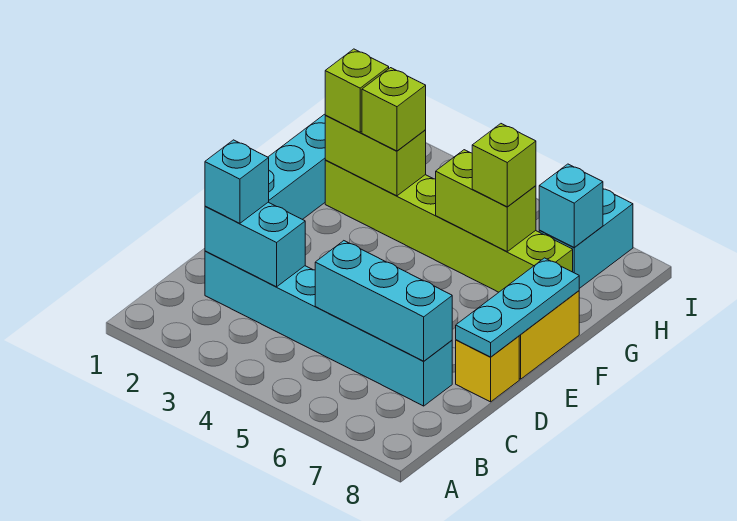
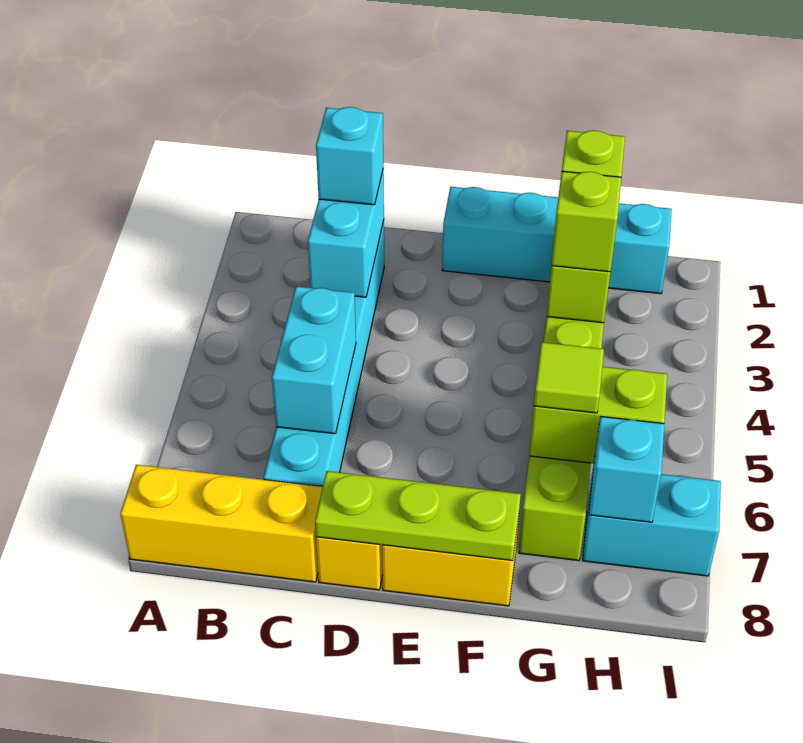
none -> yellow brick A8:C8 level 1
cyan brick C5:C7 level 2 -> cyan brick C5:C6 level 2
cyan plate D8:F8 level 2 -> lime plate D8:F8 level 2
lime brick G5:G6 level 2 -> lime brick G6:H6 level 2
lime brick G6 level 3 -> lime tile G6 level 3

